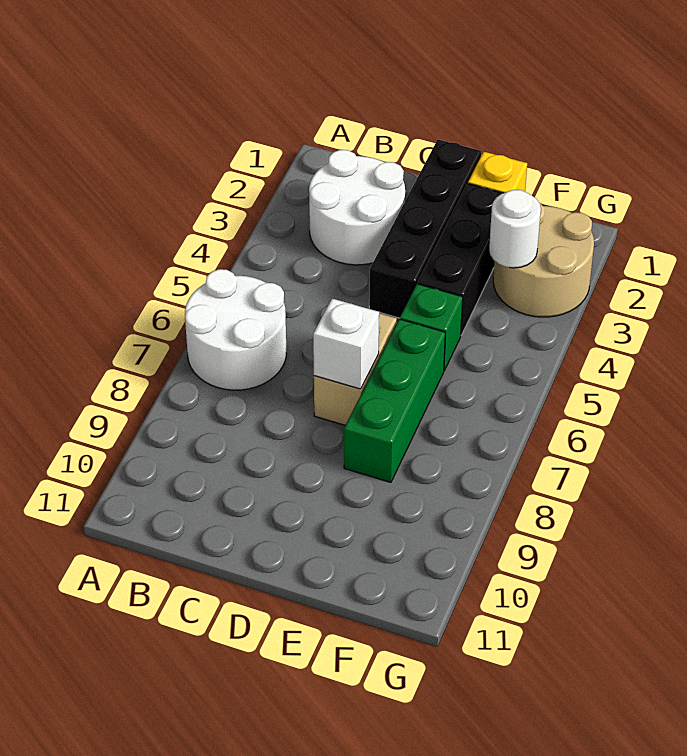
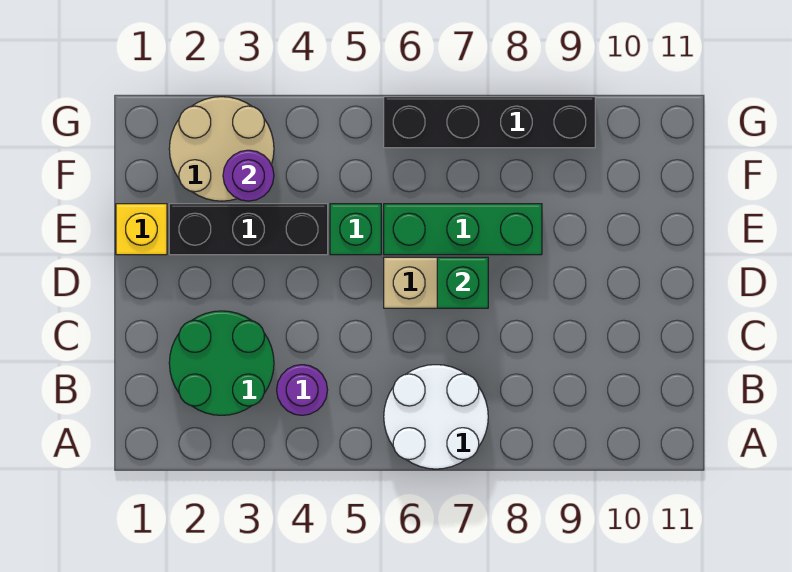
white round brick B2:C3 level 1 -> green round brick B2:C3 level 1
none -> purple round brick B4 level 1
black brick D1:D4 level 1 -> black brick G6:G9 level 1
white brick D7 level 2 -> green brick D7 level 2
white round brick F3 level 2 -> purple round brick F3 level 2

